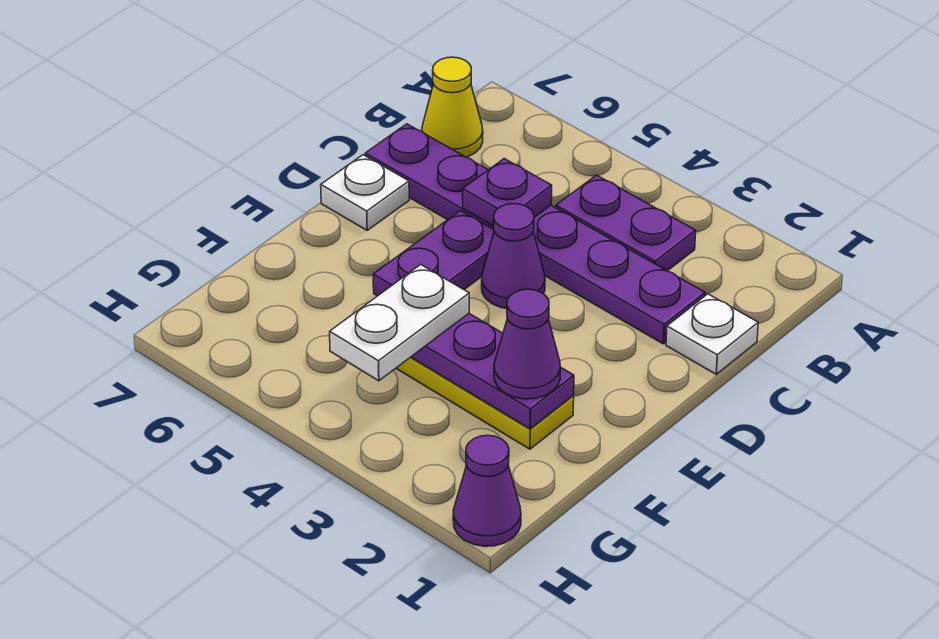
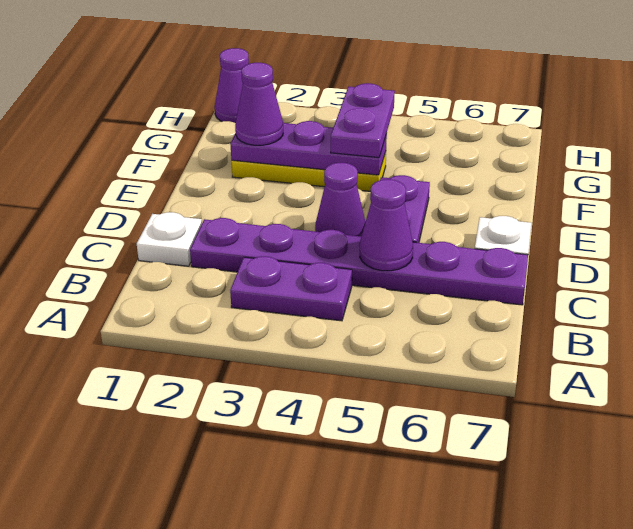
yellow cone B7 level 1 -> none
purple plate C5 level 2 -> purple cone C5 level 2
white plate F4:G4 level 3 -> purple plate F4:G4 level 3

